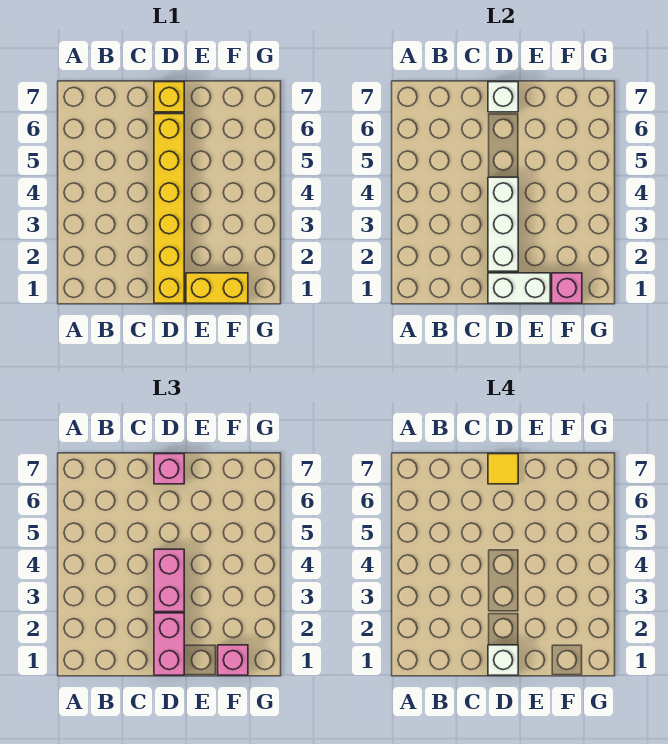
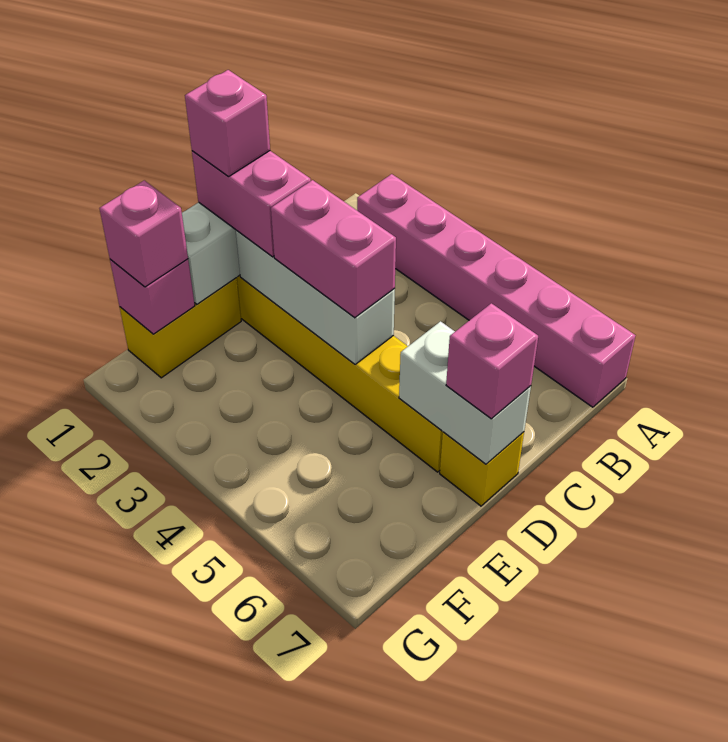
none -> pink brick A2:A7 level 1
white brick D1 level 4 -> pink brick D1 level 4
white brick D7 level 2 -> white brick D6:D7 level 2
yellow tile D7 level 4 -> none

